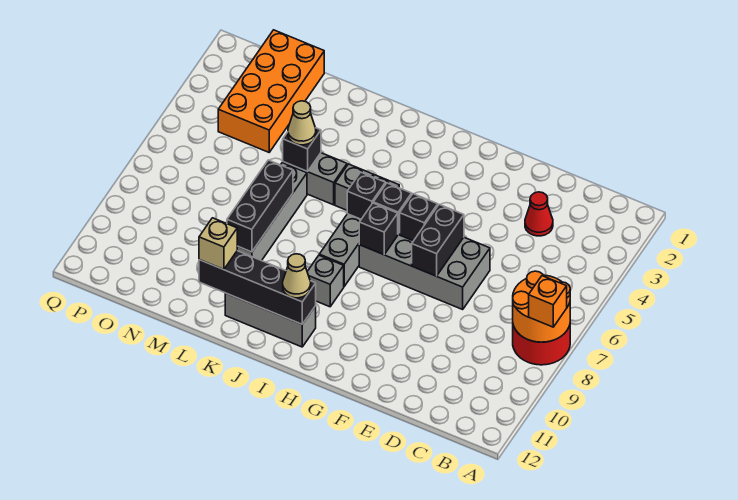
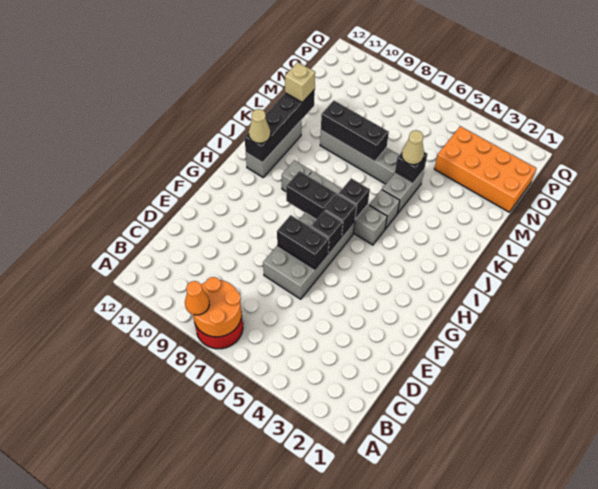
orange brick A8 level 3 -> orange cone A8 level 3
red cone D3 level 1 -> none
black brick H7 level 2 -> black brick H7:H8 level 2

